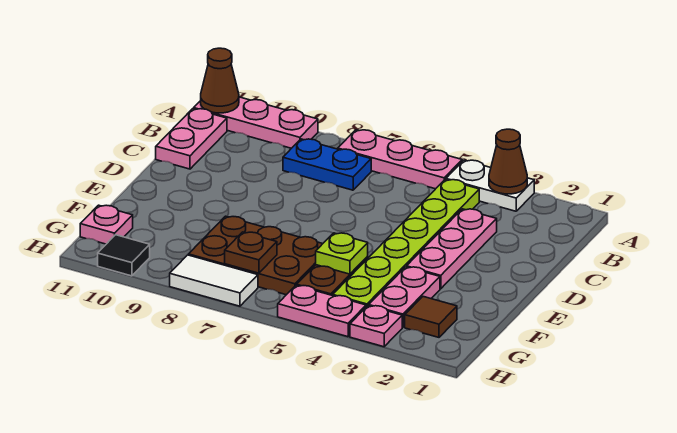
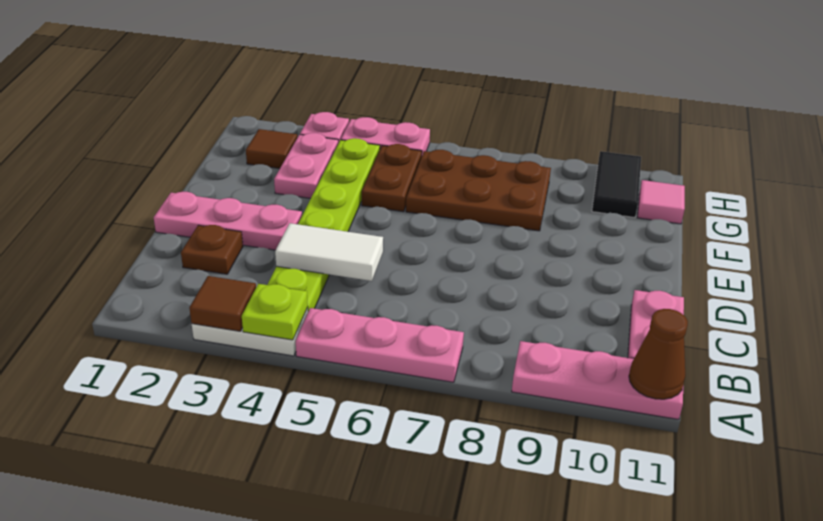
brown cone A3 level 2 -> brown tile A3 level 2
blue plate B7:B8 level 1 -> none
pink plate C3:E3 level 1 -> pink plate D1:D3 level 1
lime plate F5 level 2 -> lime plate A4 level 2
brown plate G7 level 2 -> brown plate C2 level 1
pink plate G11 level 1 -> pink tile G11 level 1
white tile H7:H8 level 1 -> white tile C4:C5 level 2
black tile H10 level 1 -> black tile G10:H10 level 1

